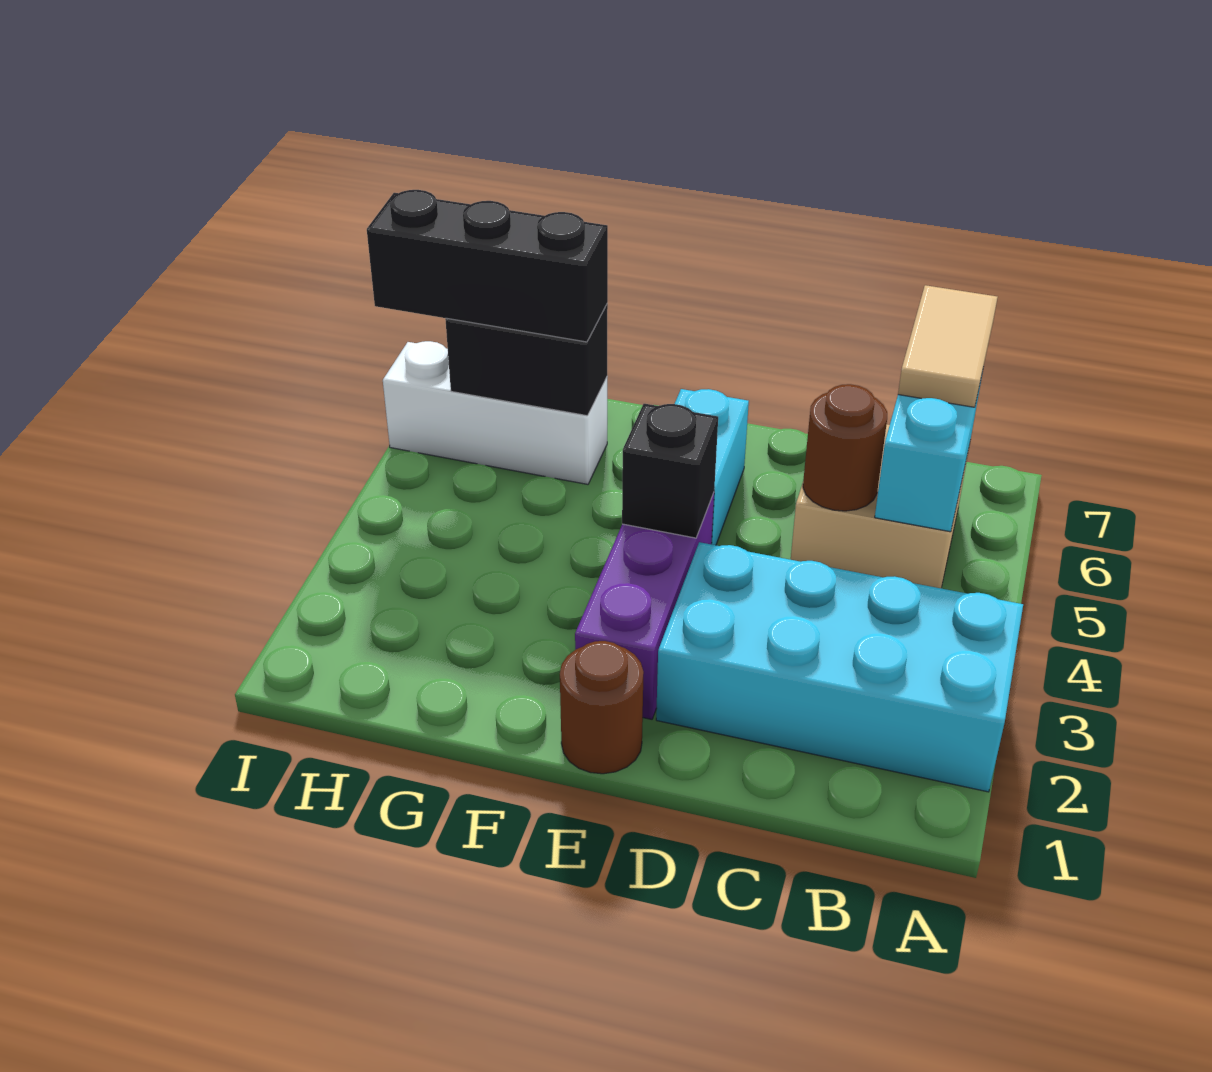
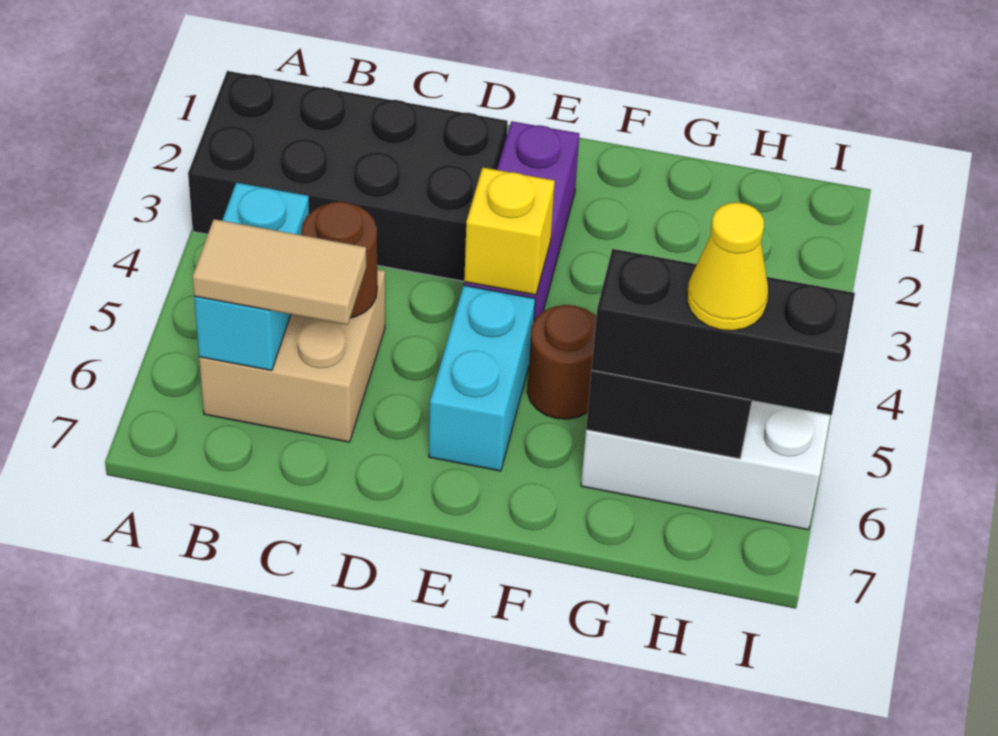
cyan brick A2:D3 level 1 -> black brick A2:D3 level 1
tan tile B6:B7 level 3 -> tan tile B6:C6 level 3
brown round brick E1 level 1 -> brown round brick F5 level 1
black brick E4 level 2 -> yellow brick E4 level 2
none -> yellow cone H6 level 4

